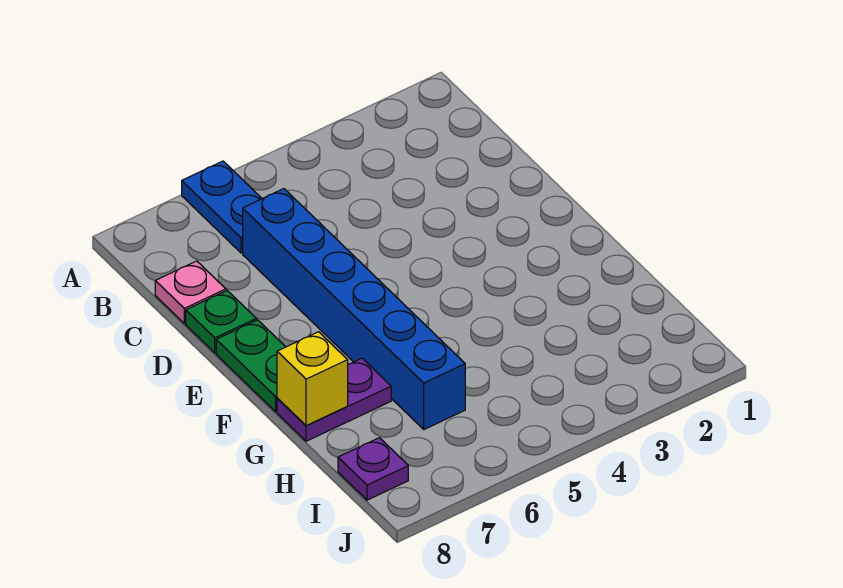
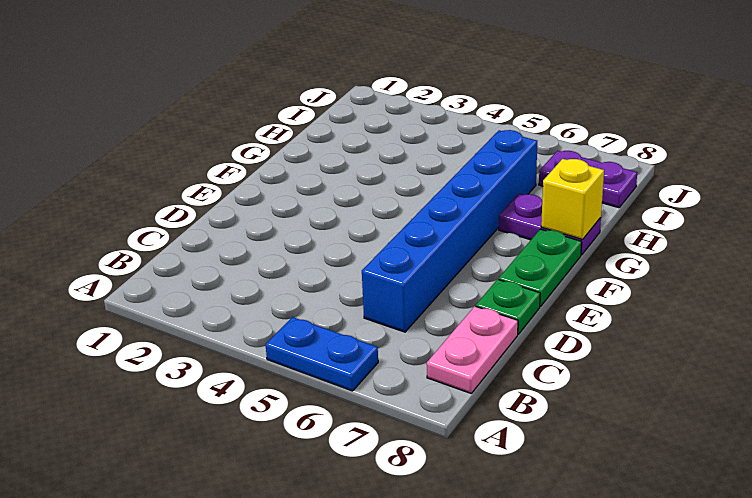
blue plate A6:B6 level 1 -> blue plate A5:A6 level 1
pink plate C8 level 1 -> pink plate B8:C8 level 1
purple plate I8 level 1 -> purple plate I7:I8 level 1

